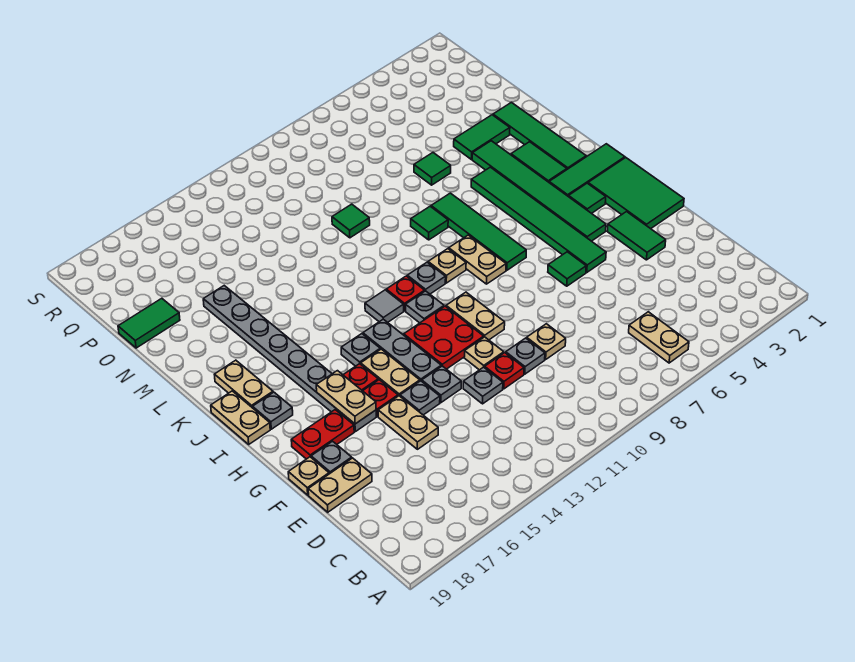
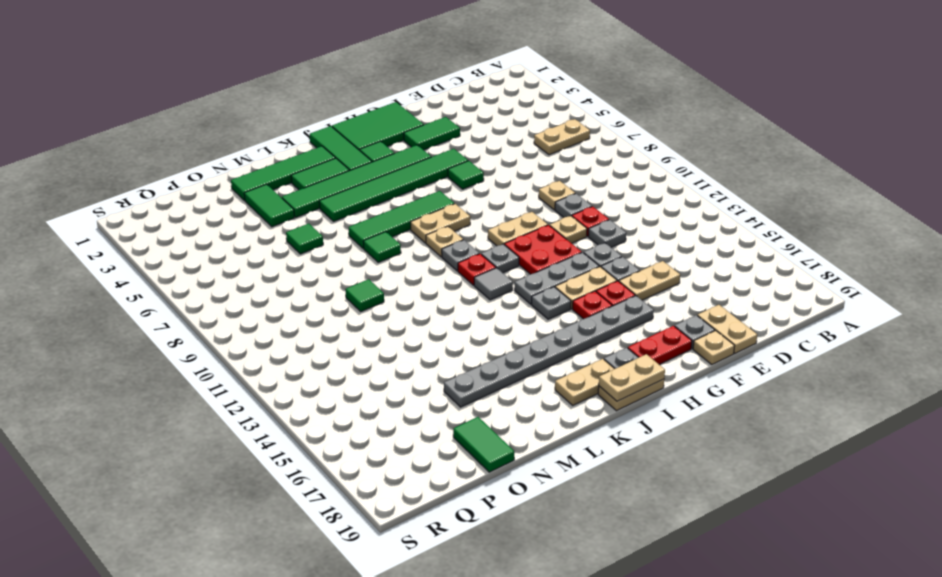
tan plate G16:H16 level 2 -> tan plate I19:J19 level 2
red plate G17:G18 level 1 -> red plate G18:H18 level 1

